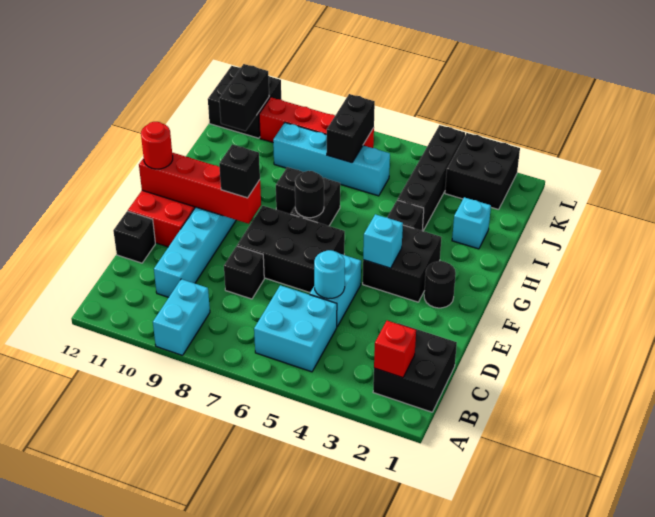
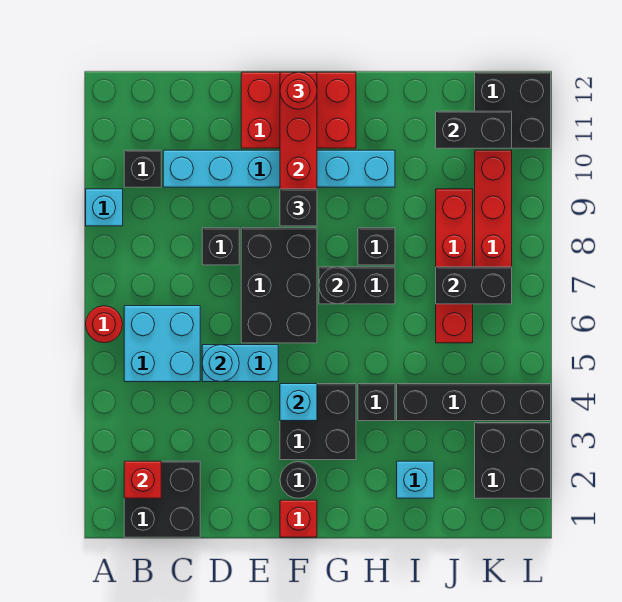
none -> red round brick A6 level 1
cyan brick A9:B9 level 1 -> cyan brick A9 level 1
black brick D12 level 1 -> black brick B10 level 1
none -> red brick F1 level 1
cyan brick J6:J9 level 1 -> red brick J6:J9 level 1

